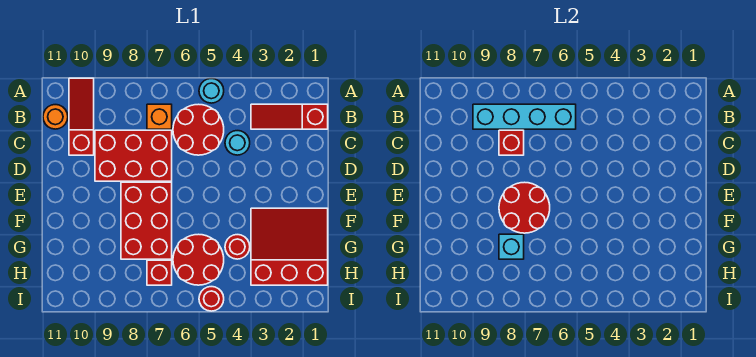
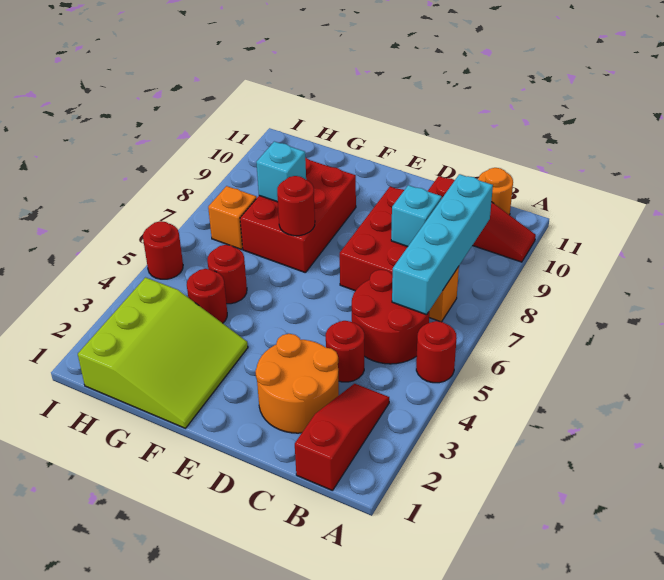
cyan round brick A5 level 1 -> red round brick A5 level 1
none -> orange round brick C2:D3 level 1
cyan round brick C4 level 1 -> red round brick C4 level 1
red brick C8 level 2 -> cyan brick C8 level 2
red brick E7:G8 level 1 -> red brick F7:G9 level 1
red round brick E7:F8 level 2 -> red round brick F7 level 2
red slope F1:H3 level 1 top H -> lime slope F1:H3 level 1 top H
red round brick G5:H6 level 1 -> red round brick G5 level 1
red brick H7 level 1 -> orange brick H7 level 1

